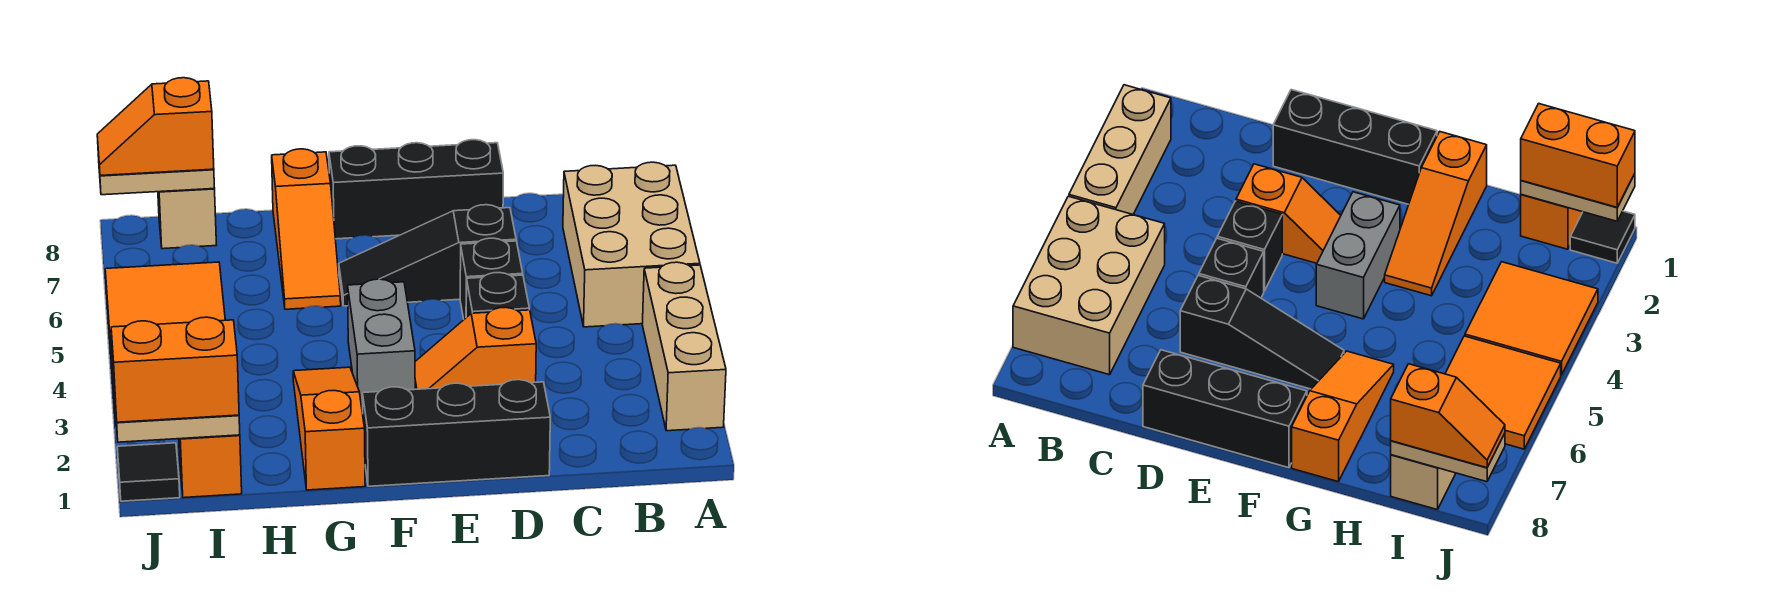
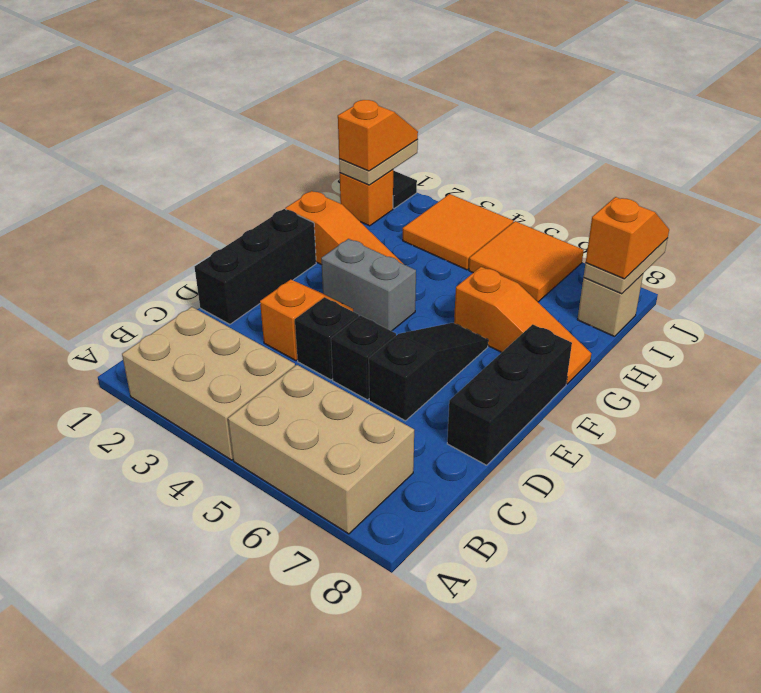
tan brick A2:A4 level 1 -> tan brick A2:B4 level 1
orange slope G6:G8 level 1 top 8 -> orange slope G6:G8 level 1 top 6
orange brick I1:J1 level 3 -> orange slope I1:J1 level 3 top I

